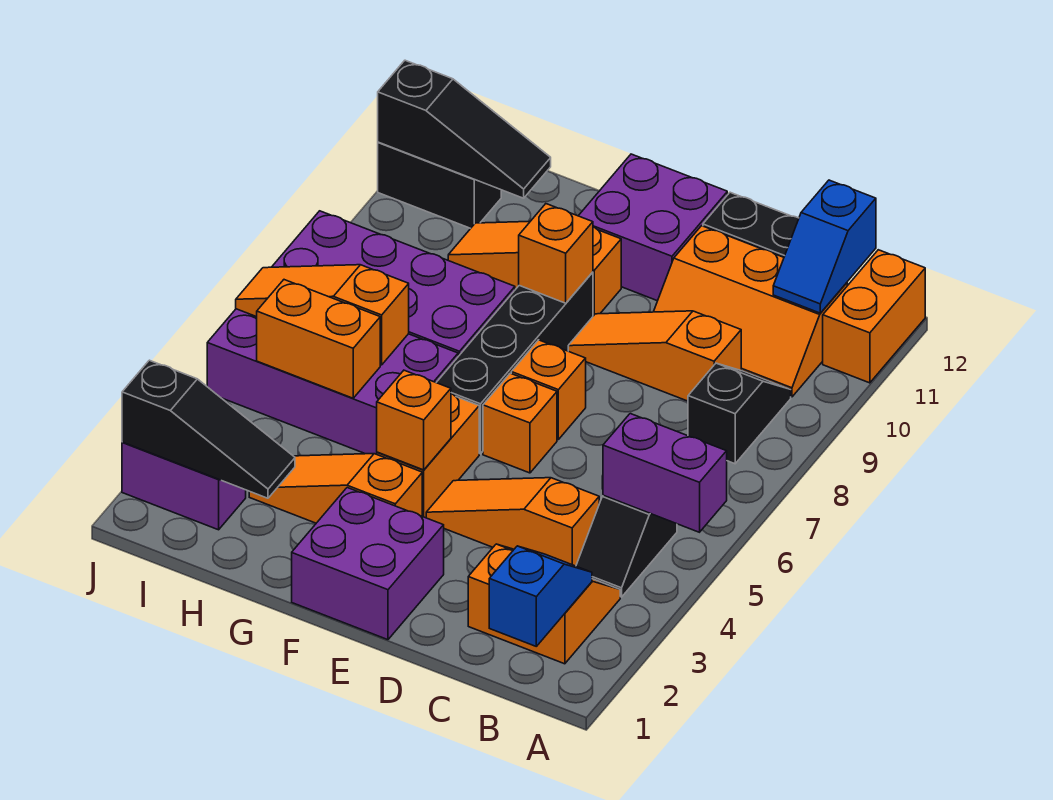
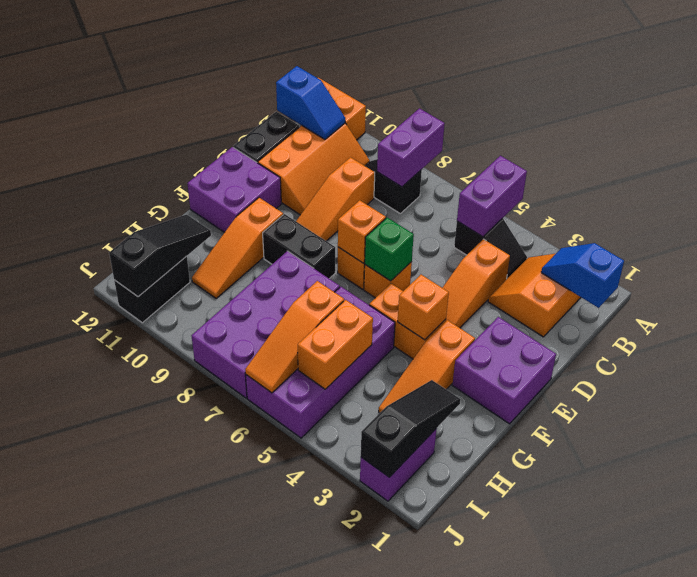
none -> purple brick A8:B8 level 2
none -> green brick E6 level 2
black brick F6:F9 level 1 -> black brick F8:F9 level 1
orange brick F9 level 2 -> orange brick E7 level 2

